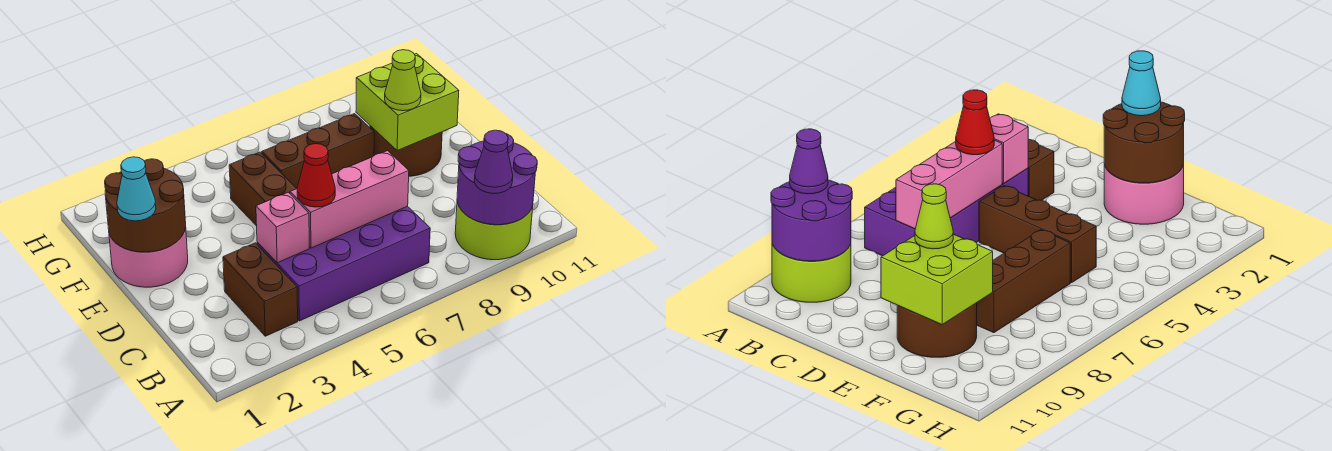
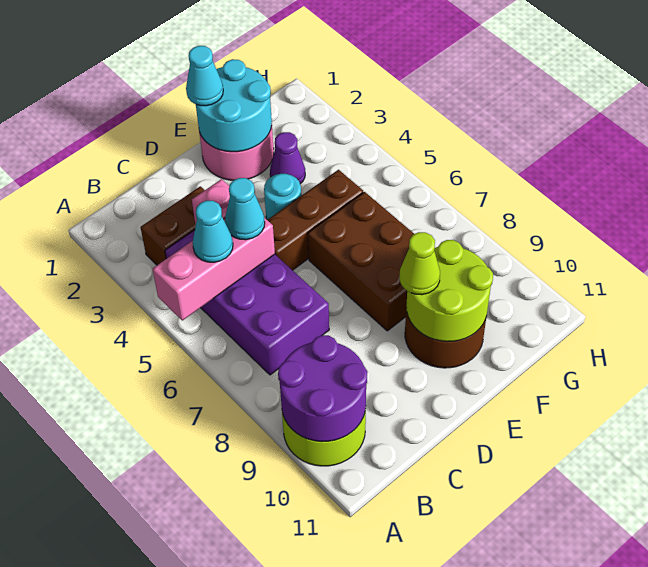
purple cone A9 level 3 -> purple cone F3 level 1
none -> cyan cone B5 level 3
pink brick C5:C7 level 2 -> pink brick A5:C5 level 2
red cone C5 level 3 -> cyan cone C5 level 3
brown round brick E1:F2 level 2 -> cyan round brick E1:F2 level 2
none -> cyan round brick E4 level 1
lime brick E9:F10 level 2 -> lime round brick E9:F10 level 2
brown brick F6:F8 level 1 -> brown brick E6:F8 level 1

